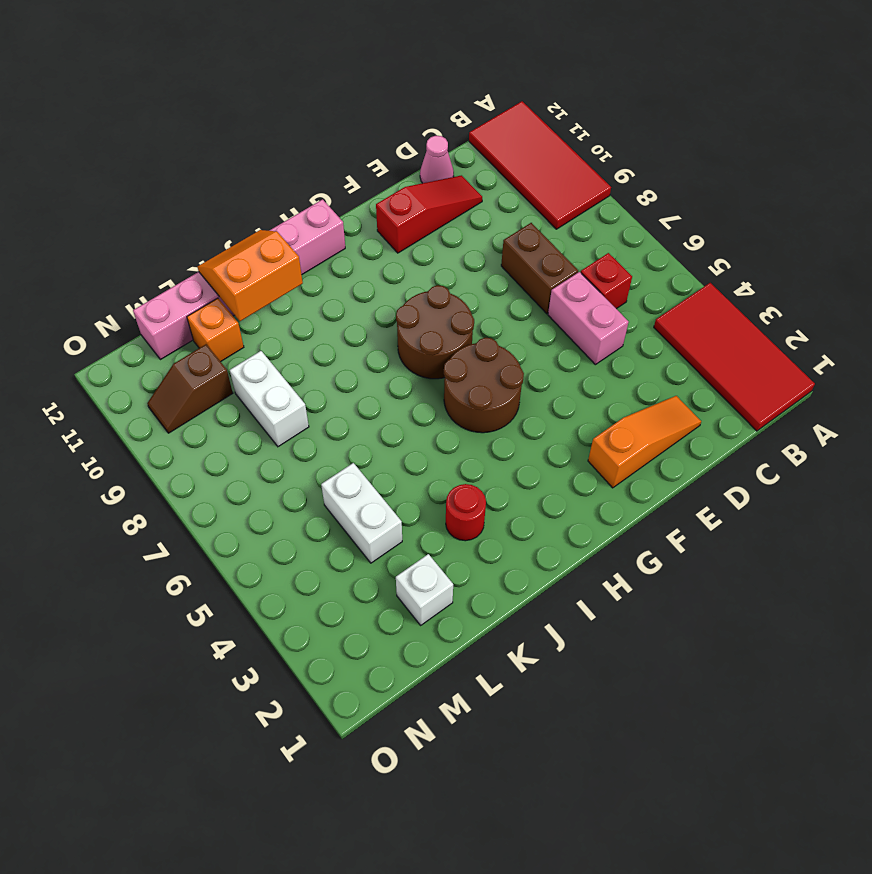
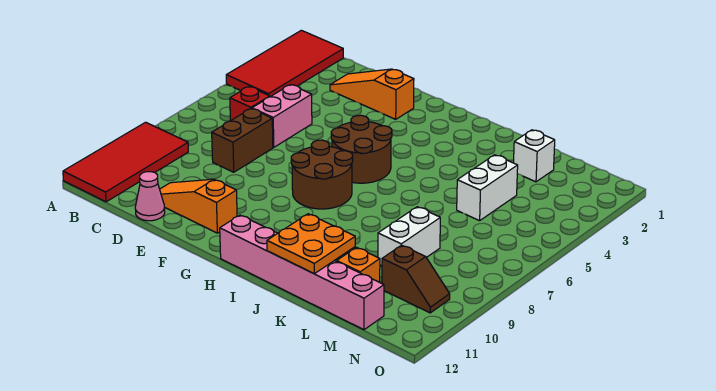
red slope D11:F11 level 1 top F -> orange slope D11:F11 level 1 top F
red round brick J3 level 1 -> none
orange slope J11:K12 level 2 top 11 -> orange plate J11:K12 level 2

